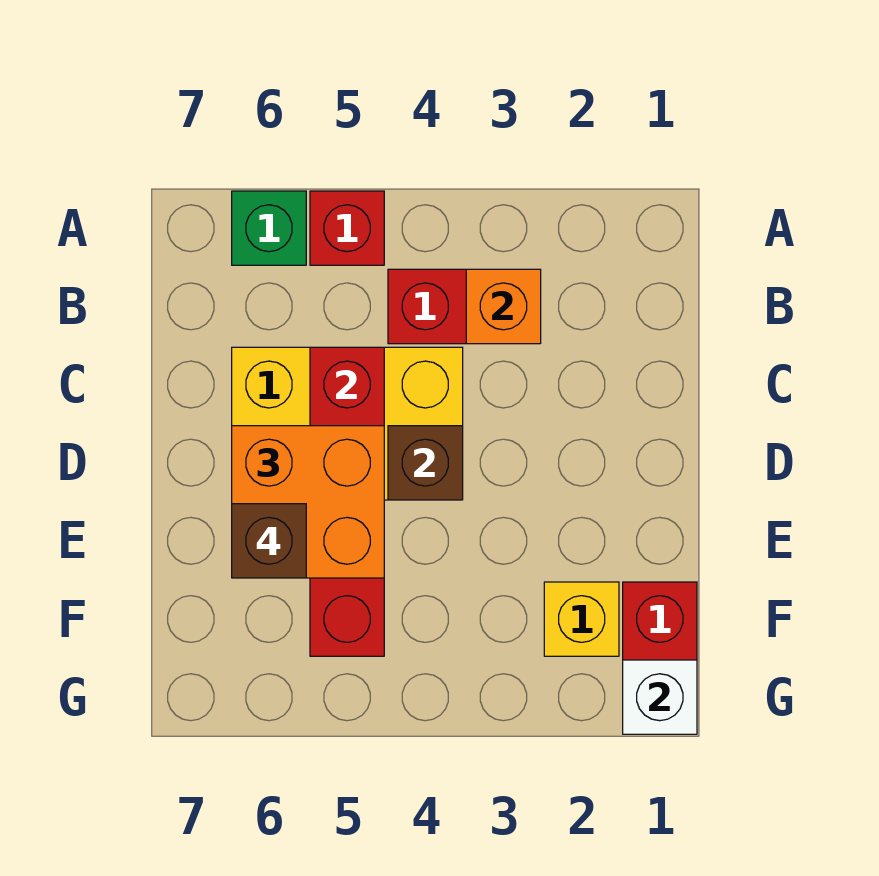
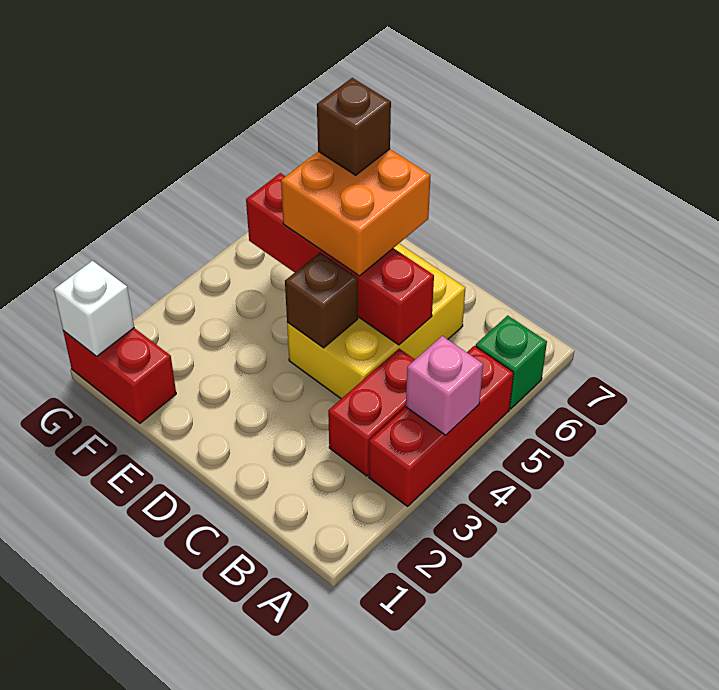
none -> pink brick A4 level 2
red brick A5 level 1 -> red brick A3:A5 level 1
orange brick B3 level 2 -> none
yellow brick F2 level 1 -> none

